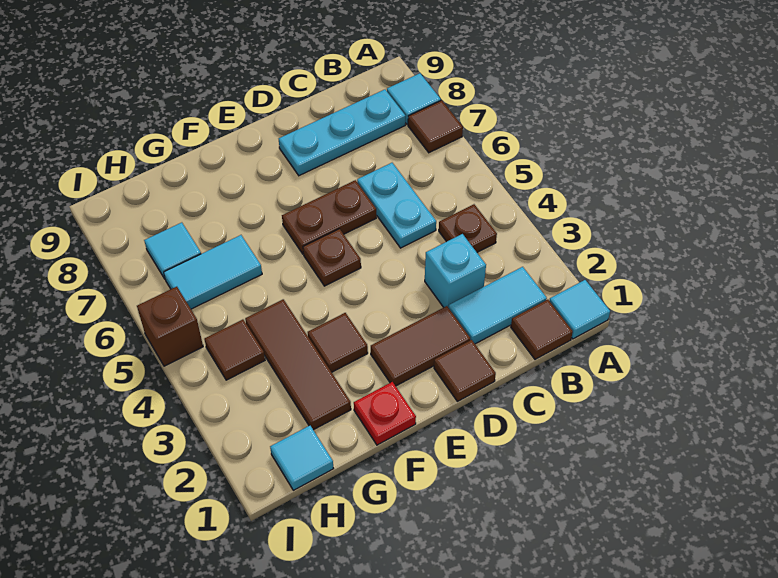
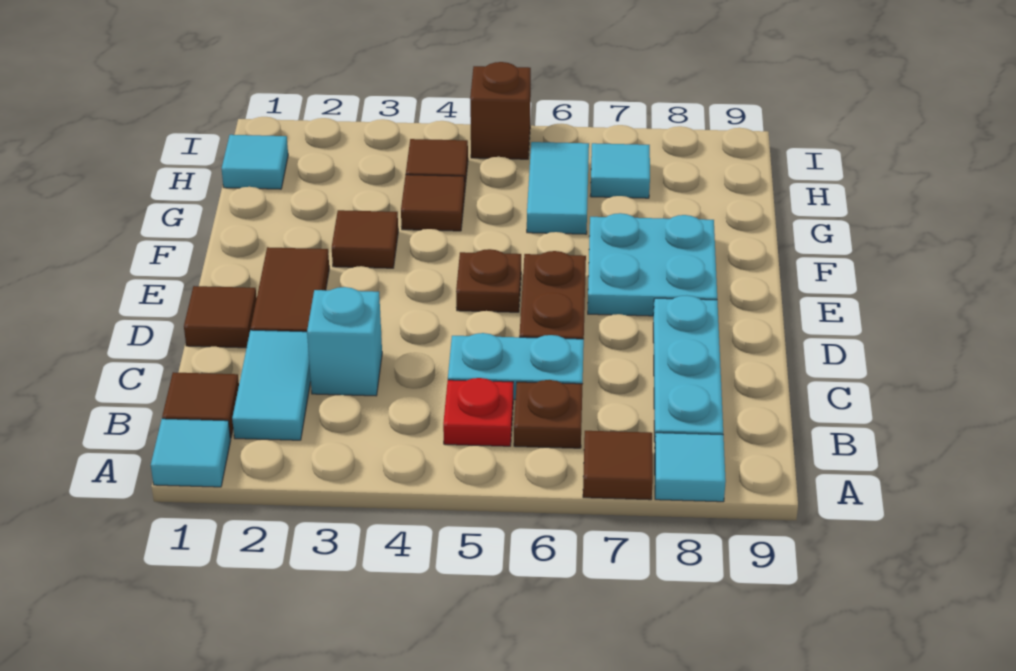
brown plate B4 level 1 -> brown plate B6 level 1
none -> cyan plate E7:F8 level 1
red plate F1 level 1 -> red plate B5 level 1
brown tile G2:G4 level 1 -> brown tile G4 level 1

